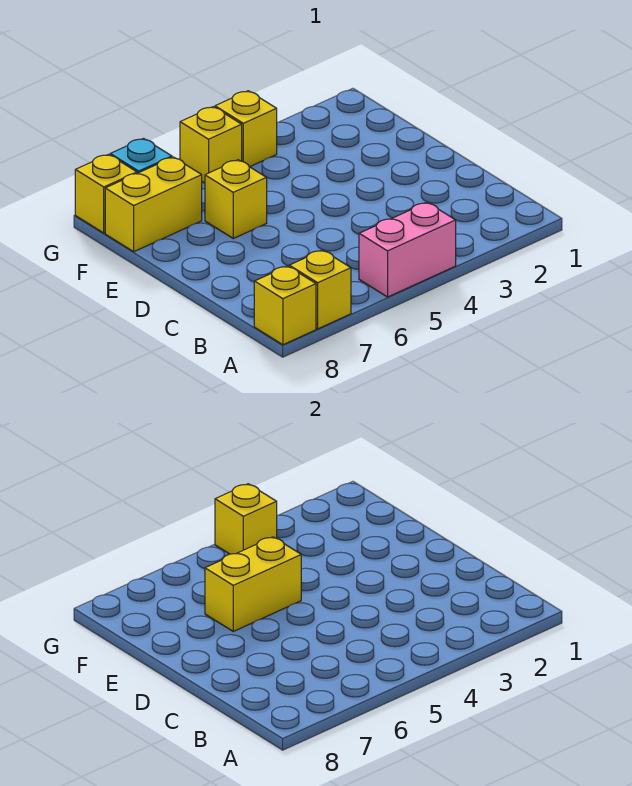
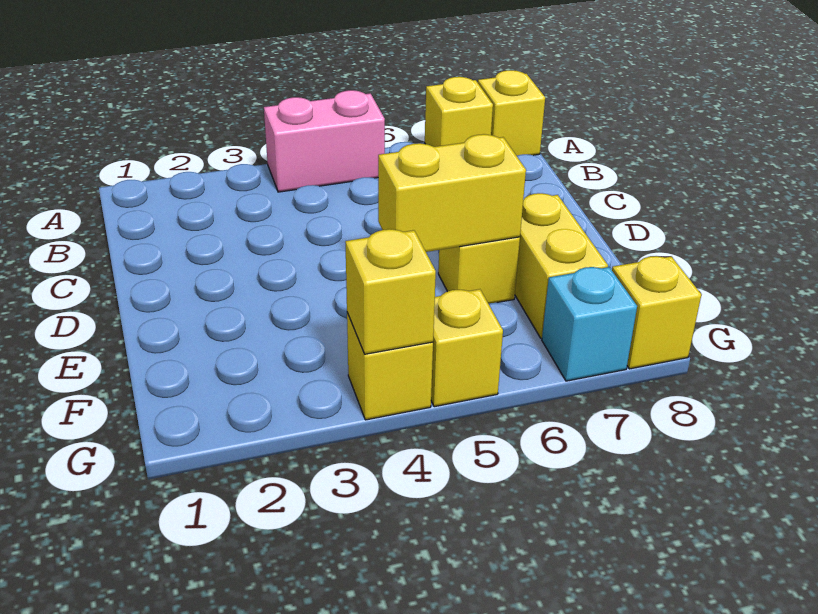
yellow brick F7:F8 level 1 -> yellow brick E7:F7 level 1

